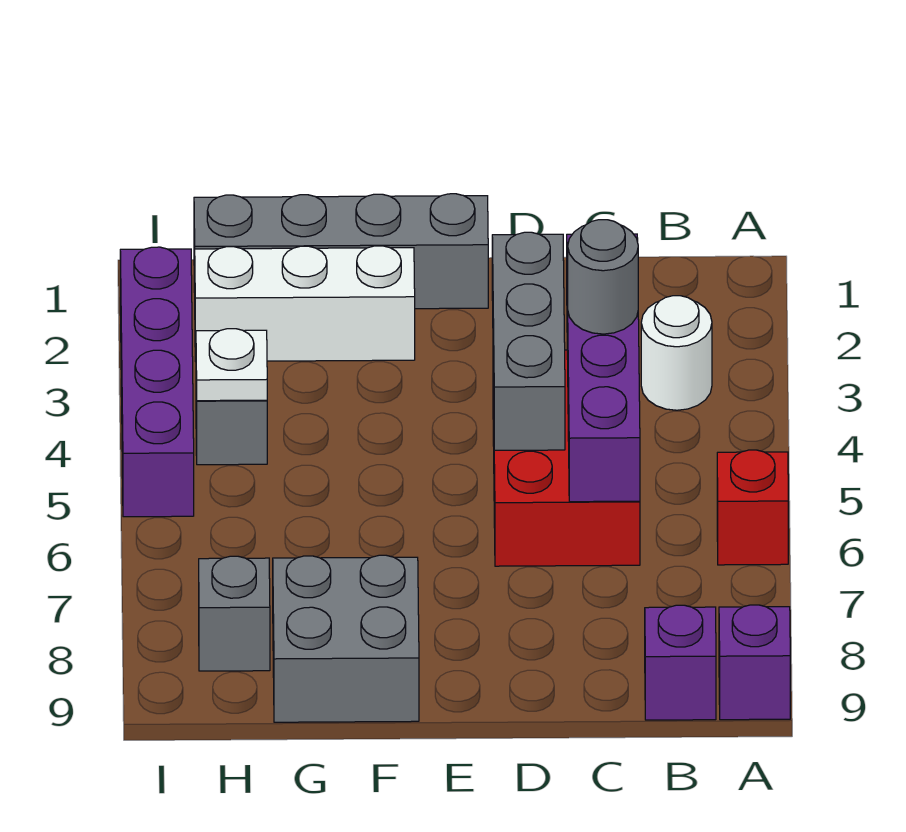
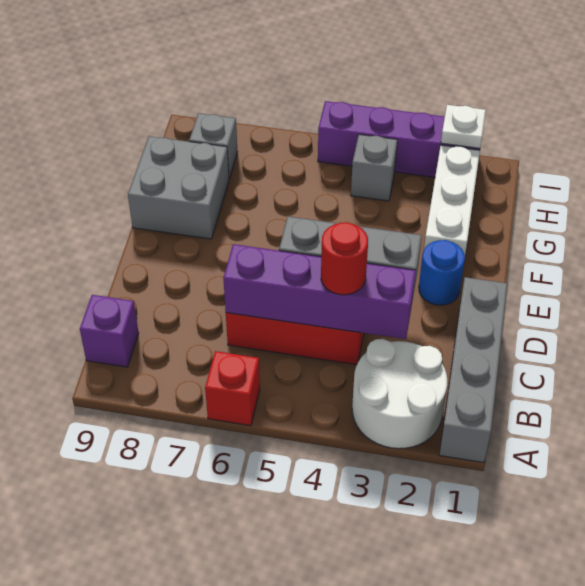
purple brick A9 level 1 -> none
white round brick B3 level 1 -> white round brick A2:B3 level 1
grey round brick C4 level 3 -> red round brick C4 level 3
grey brick E1:H1 level 1 -> grey brick A1:D1 level 1
none -> blue round brick E2 level 1
white plate H4 level 2 -> white plate I2 level 2

